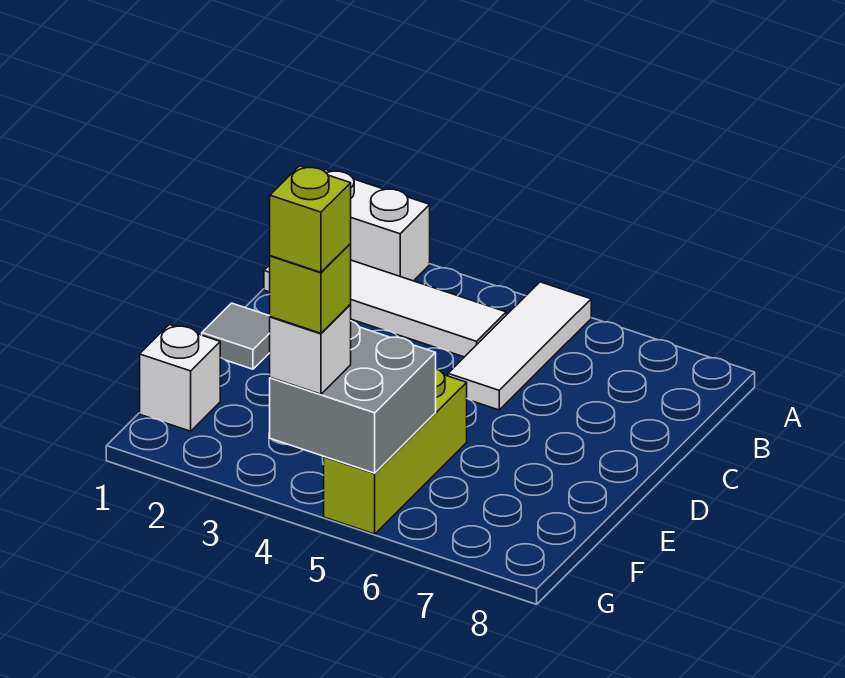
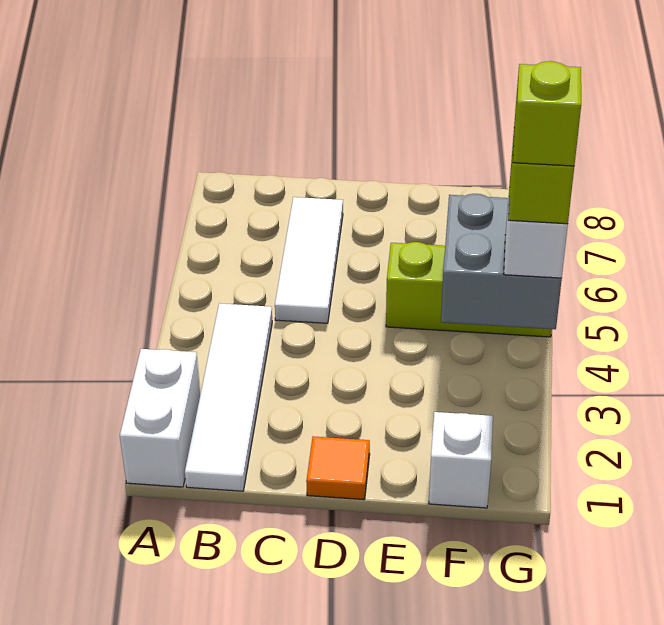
white tile A5:C5 level 1 -> white tile C5:C7 level 1
grey tile D1 level 1 -> orange tile D1 level 1

